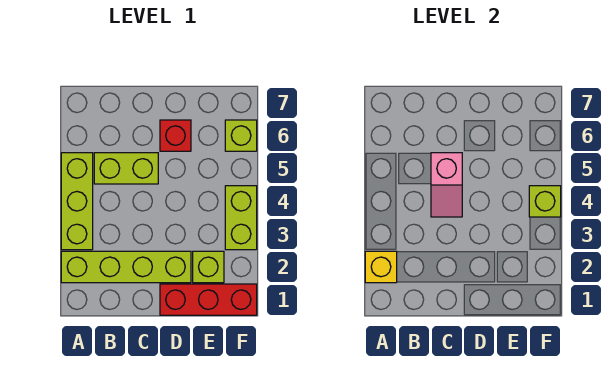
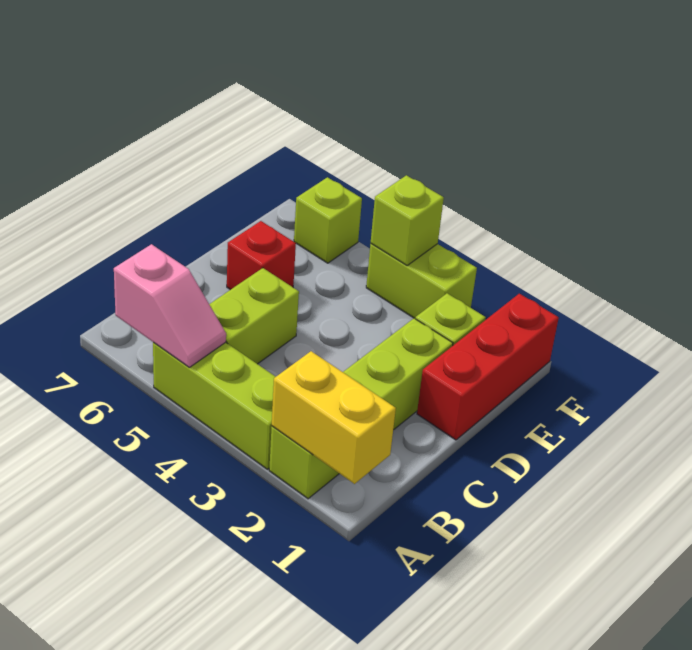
yellow brick A2 level 2 -> yellow brick A1:A2 level 2
pink slope C4:C5 level 2 top 5 -> pink slope A5:A6 level 2 top 6

